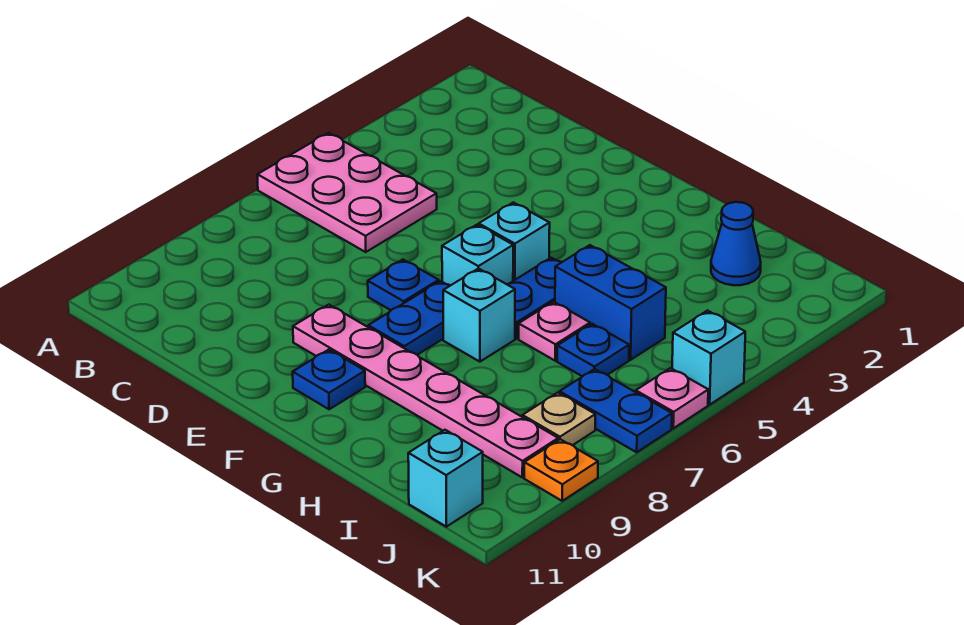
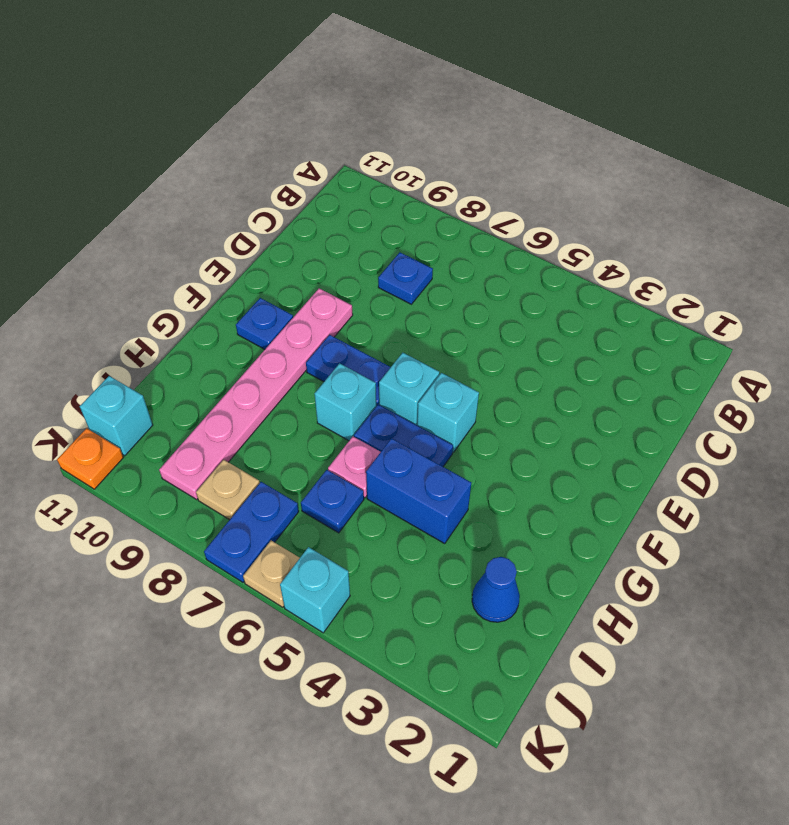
pink plate A5:C6 level 1 -> none
blue plate E7 level 1 -> blue plate C8 level 1
blue brick H5:I5 level 1 -> blue brick H4:H5 level 1
pink plate K6 level 1 -> tan plate K6 level 1
orange plate K9 level 1 -> orange plate K11 level 1

